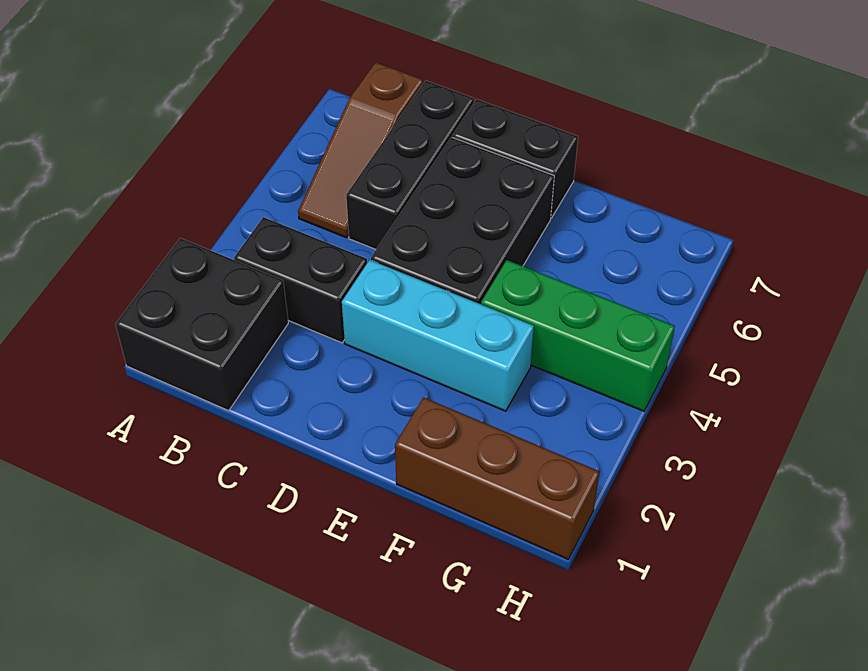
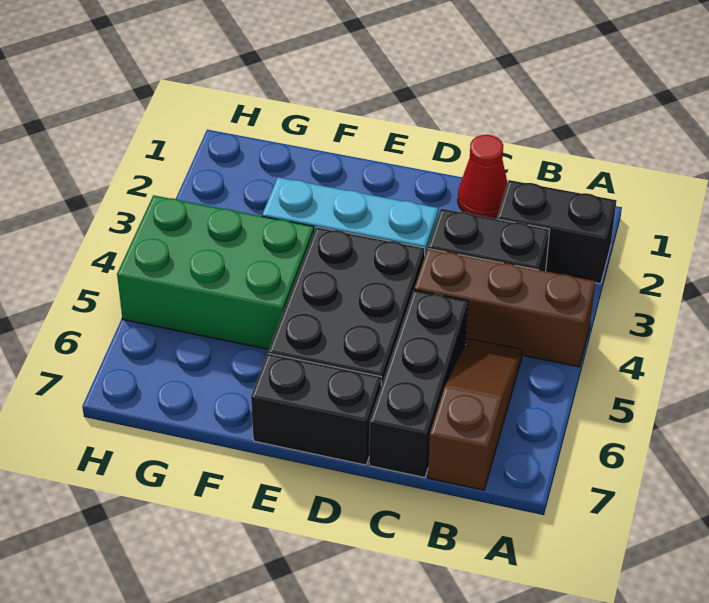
black brick A1:B2 level 1 -> black brick A2:B2 level 1
none -> red cone C1 level 1
brown brick F1:H1 level 1 -> brown brick A4:C4 level 1
green brick F4:H4 level 1 -> green brick F4:H5 level 1

